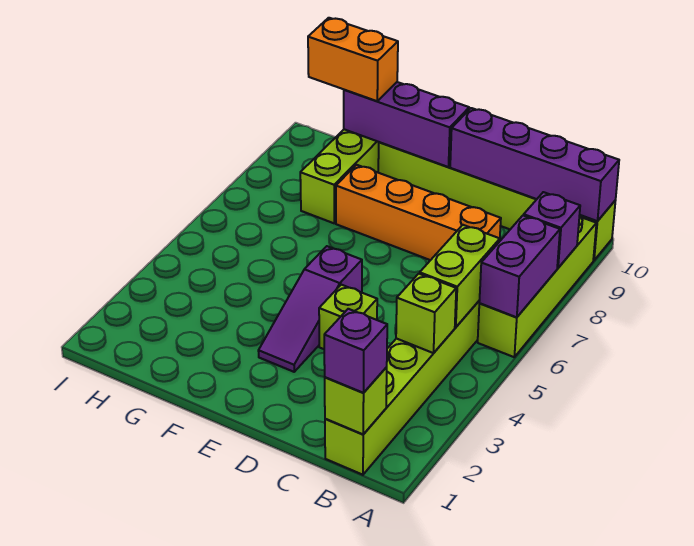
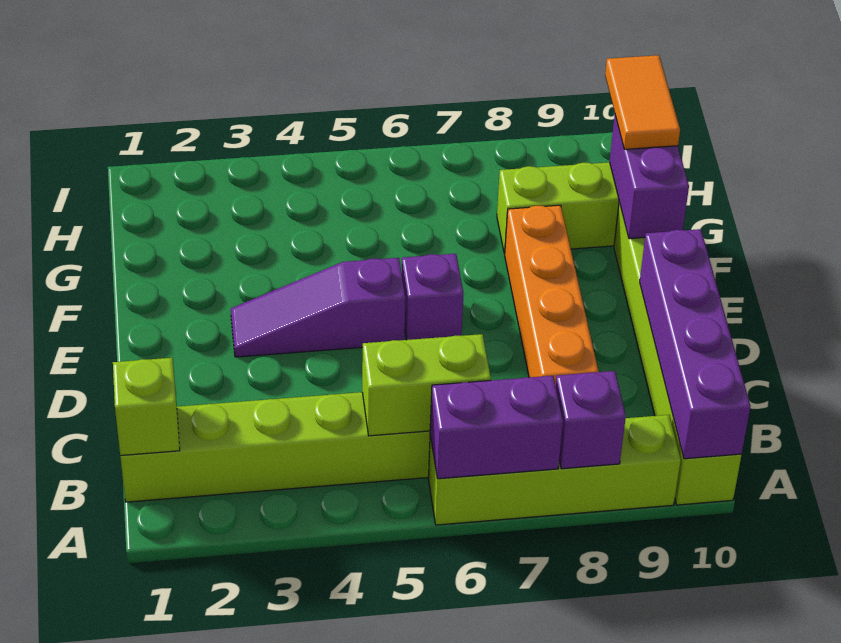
purple brick B1 level 3 -> purple brick E6 level 1
lime brick B4 level 2 -> none
lime brick D4 level 1 -> none
purple brick E10:G10 level 2 -> purple brick F10:G10 level 2
orange brick G10:H10 level 3 -> orange tile G10:H10 level 3

